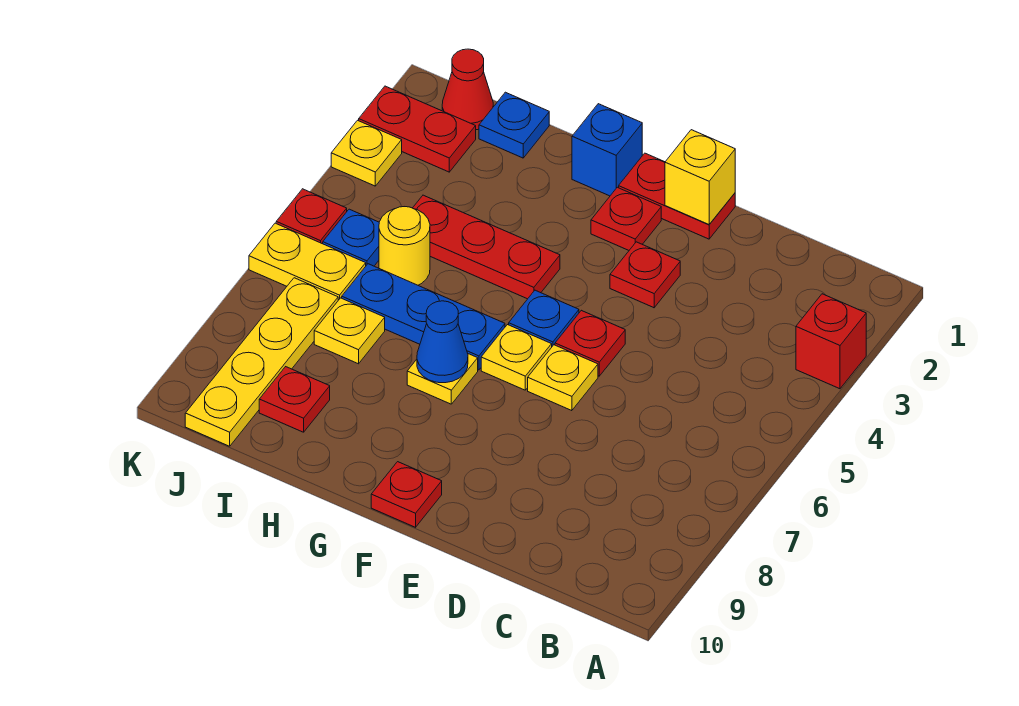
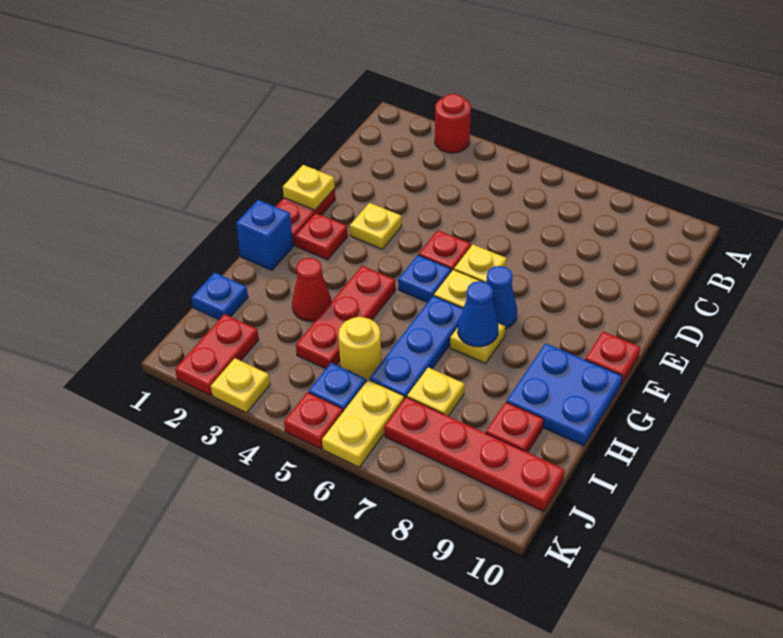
red brick A3 level 1 -> red round brick A3 level 1
yellow brick E1 level 2 -> yellow plate E1 level 2
red plate E3 level 1 -> yellow plate E3 level 1
none -> blue cone F7 level 1
none -> blue plate G9:H10 level 1
red cone J1 level 1 -> red cone H3 level 1
yellow plate J7:J10 level 1 -> red plate J7:J10 level 1

